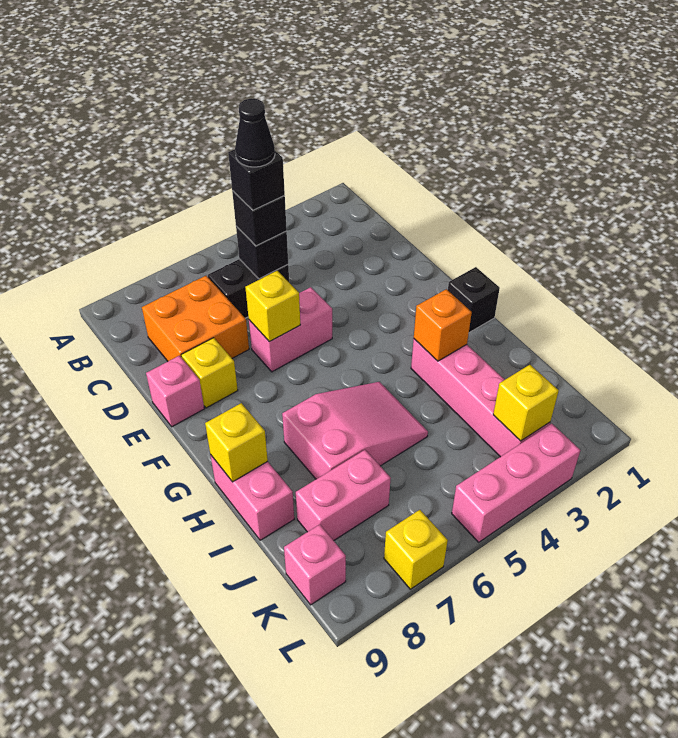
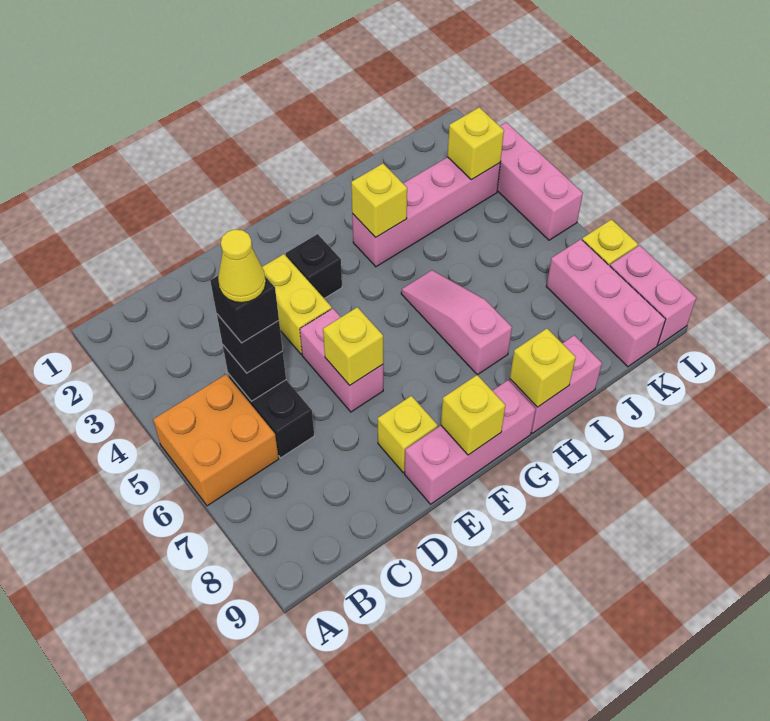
black cone C5 level 5 -> yellow cone C5 level 5
orange brick C7:D8 level 1 -> orange brick A5:B6 level 1
none -> yellow brick E3:E4 level 1
pink brick E9 level 1 -> pink brick E9:G9 level 1
none -> yellow brick F9 level 2
black brick G1 level 1 -> black brick F3 level 1
orange brick H3 level 2 -> yellow brick H3 level 2
pink slope H5:I7 level 1 top 7 -> pink slope H5:H7 level 1 top 7
pink brick J7:J8 level 1 -> pink brick L8:L9 level 1
pink brick K9 level 1 -> pink brick K7:K9 level 1

